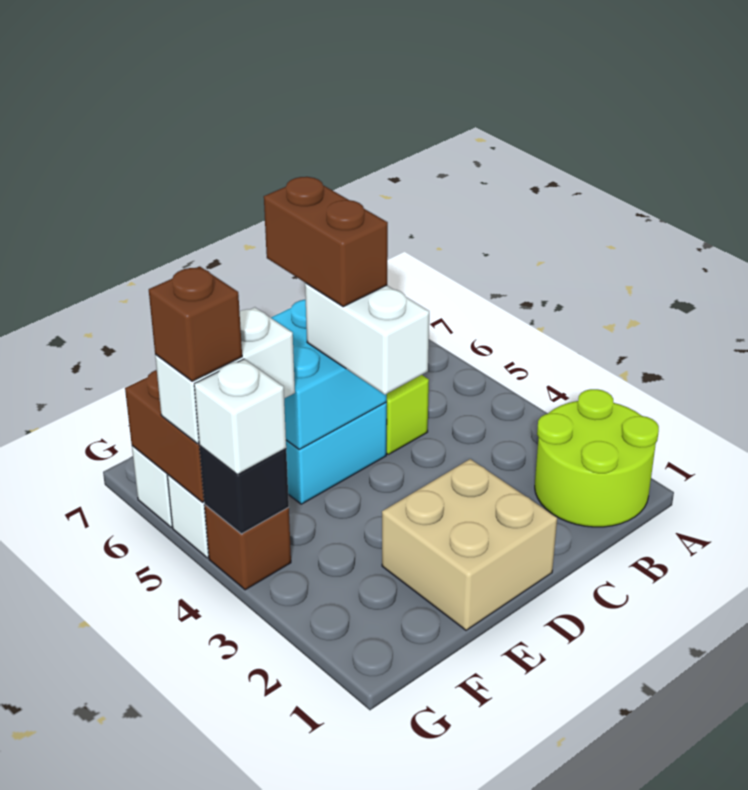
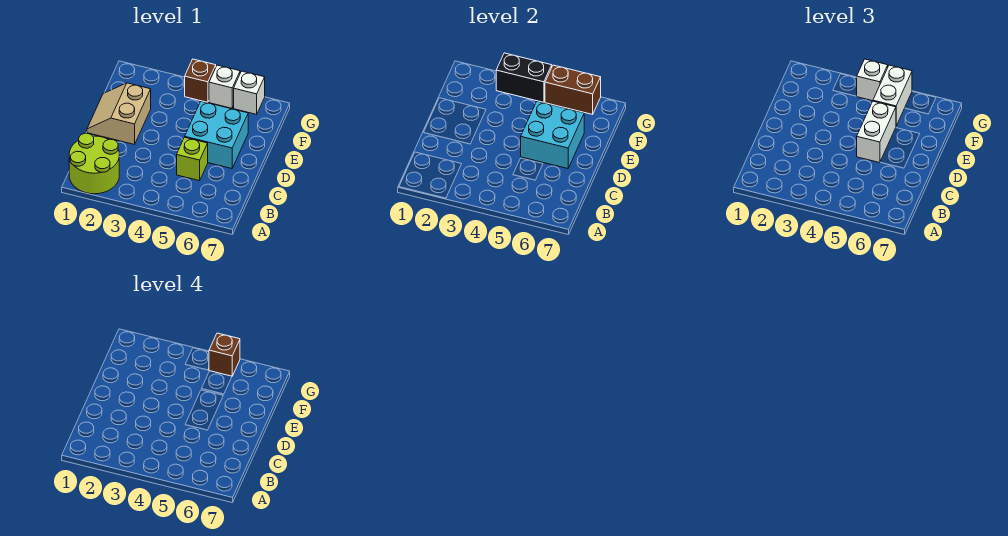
tan brick D1:E2 level 1 -> tan slope D1:E2 level 1 top 2
white brick D4:D5 level 3 -> white brick D5:E5 level 3
brown brick D5:D6 level 4 -> none
black brick G4 level 2 -> black brick G3:G4 level 2

